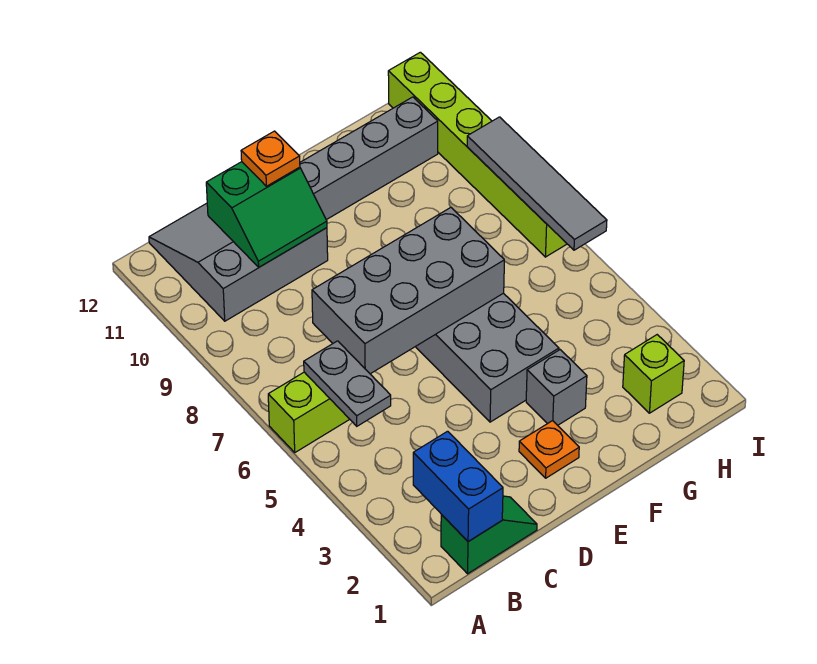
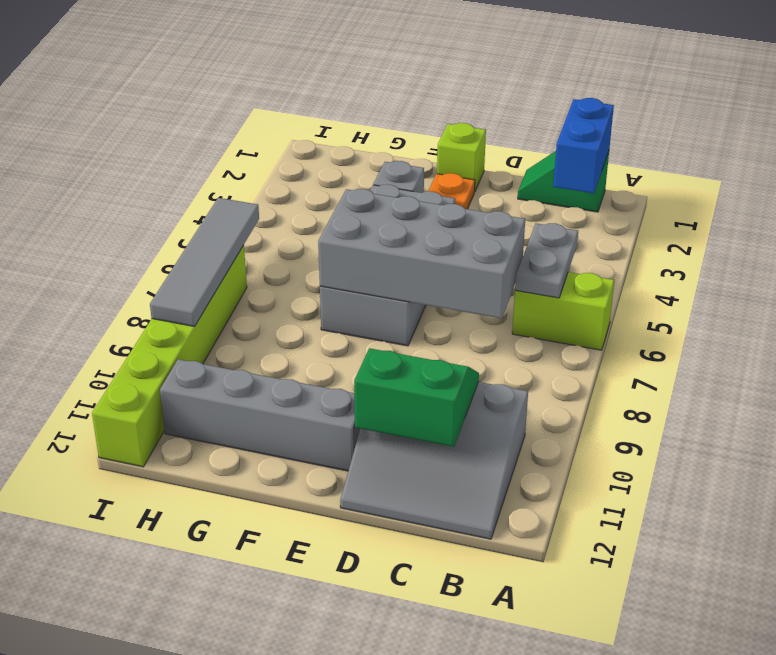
orange plate D11 level 3 -> none
lime brick H2 level 1 -> lime brick E1 level 1

